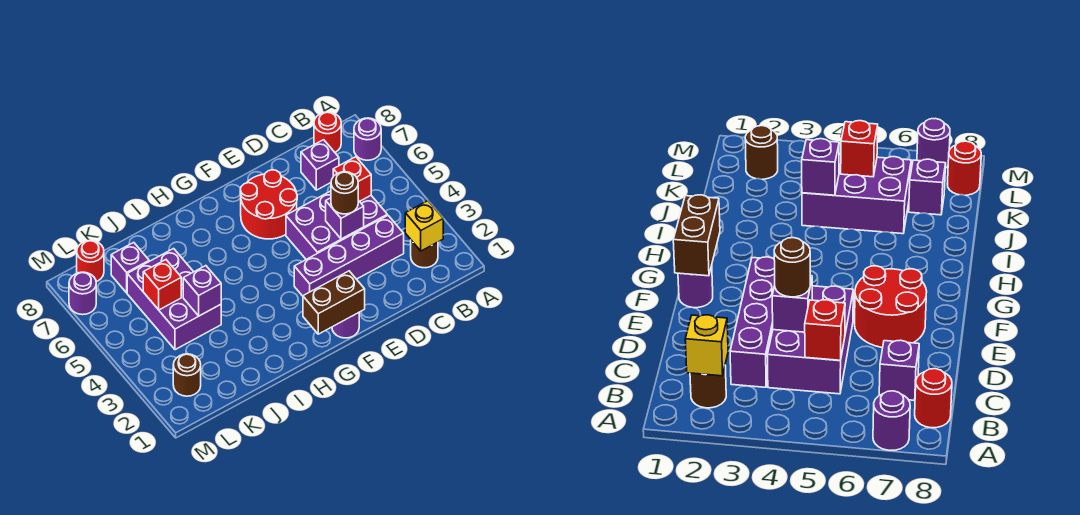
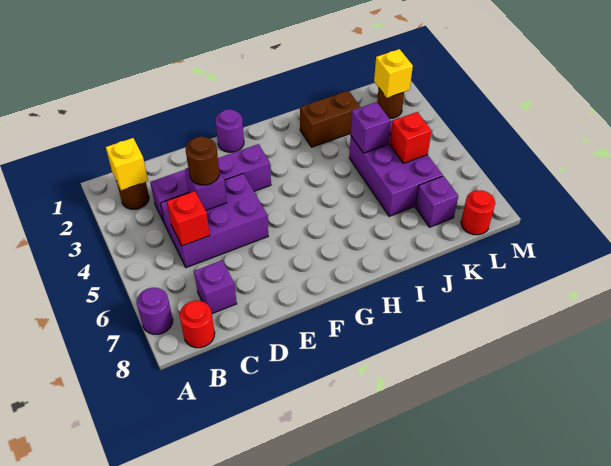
red round brick E6:F7 level 1 -> none
brown brick F1:G1 level 2 -> brown brick I2:J2 level 1
none -> yellow brick L2 level 2
purple round brick M7 level 1 -> none

